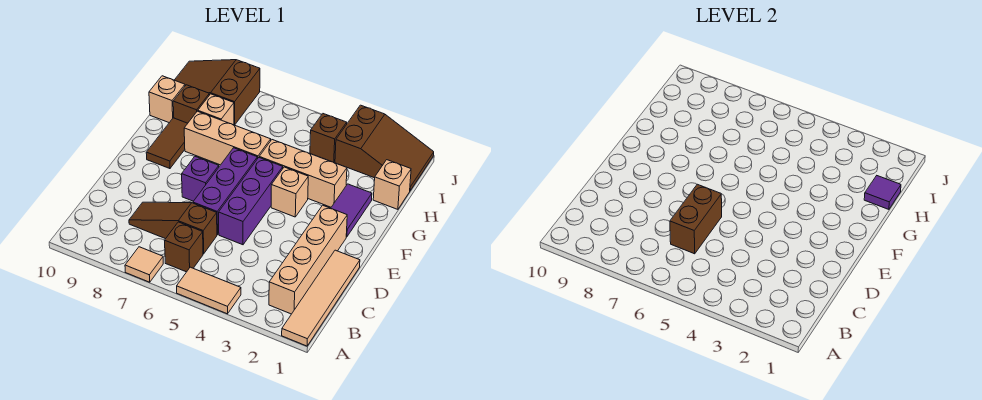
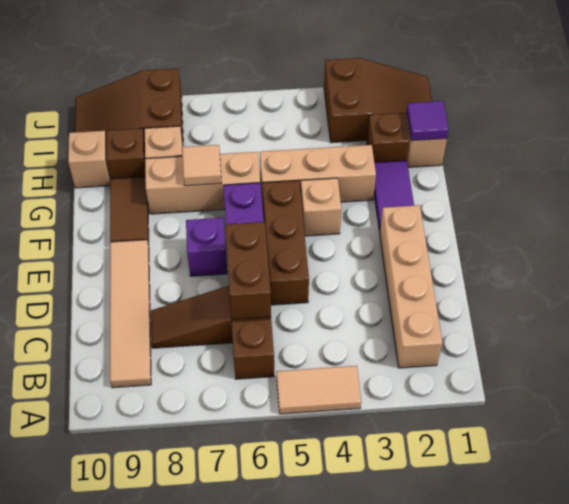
tan tile A1:D1 level 1 -> tan tile B9:E9 level 1
tan tile A7 level 1 -> tan tile G7 level 2
purple brick D5:F5 level 1 -> brown brick D5:F5 level 1
brown brick I4 level 1 -> brown brick H2 level 1

